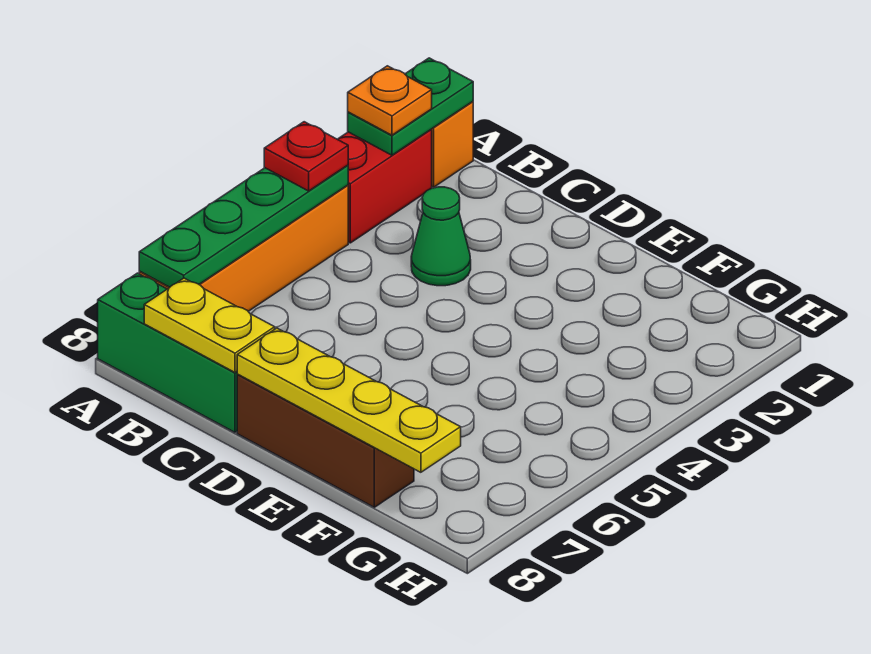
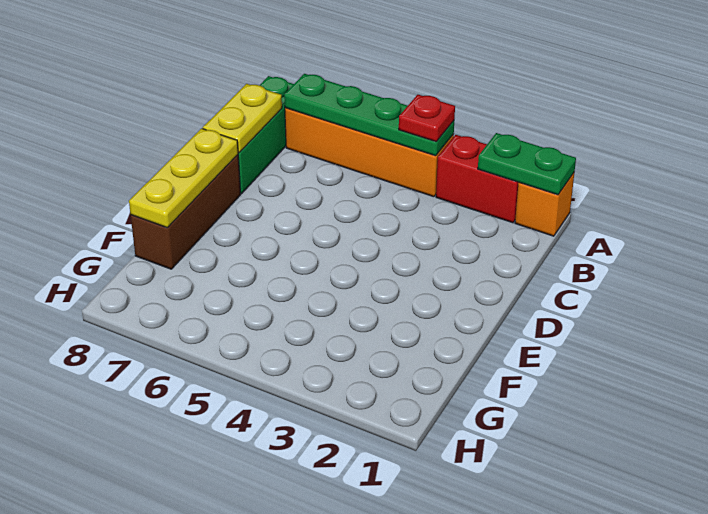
orange plate A2 level 3 -> none
green cone C3 level 1 -> none
yellow plate D8:G8 level 2 -> yellow plate D8:F8 level 2

